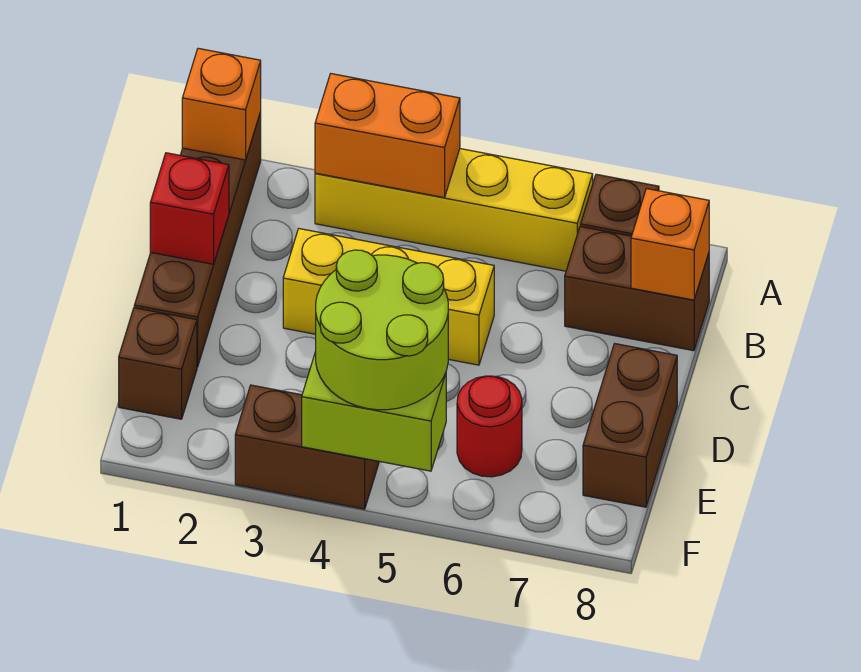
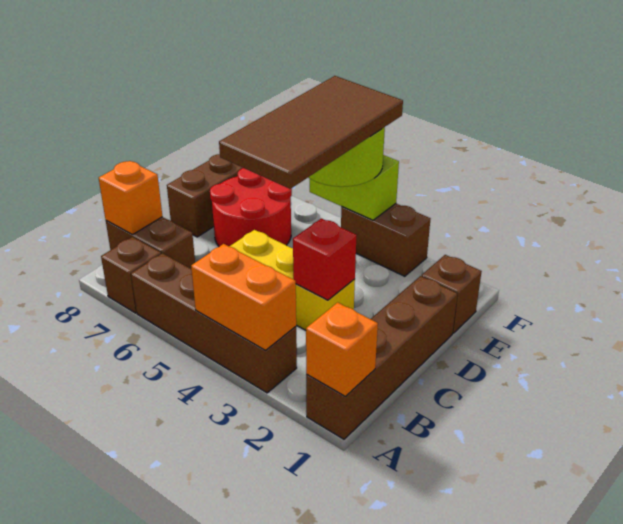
yellow brick A3:A6 level 1 -> brown brick A3:A6 level 1
red brick C1 level 2 -> red brick C3 level 2
none -> brown tile C4:F5 level 4
red round brick E6 level 1 -> red round brick D6:E7 level 1

